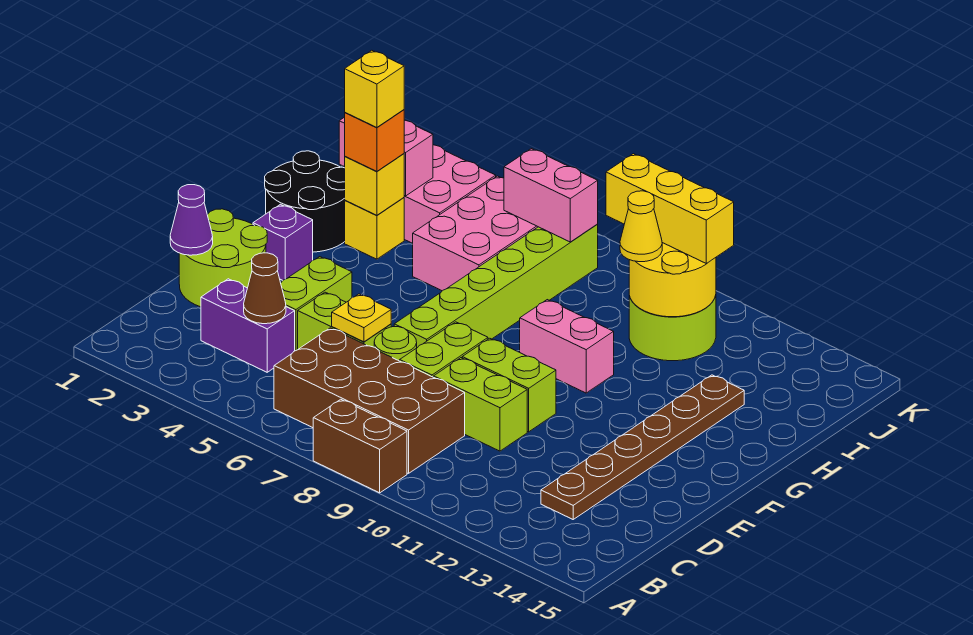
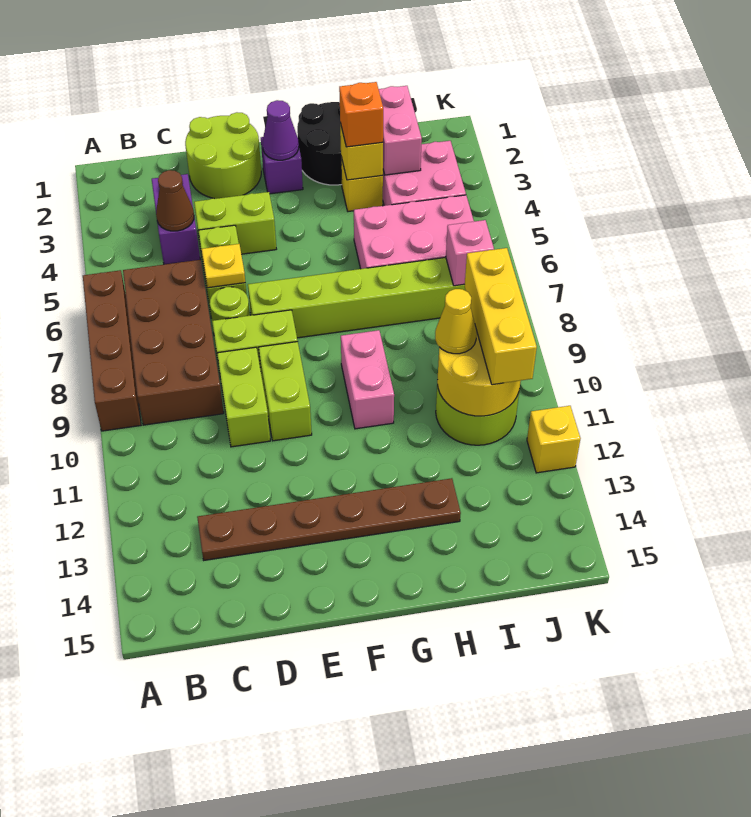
brown brick A8:A9 level 1 -> brown brick A6:A9 level 1
purple cone D1 level 2 -> purple cone F2 level 2
yellow brick H3 level 4 -> yellow brick K12 level 1
pink brick J6:J7 level 2 -> pink brick J7 level 2

